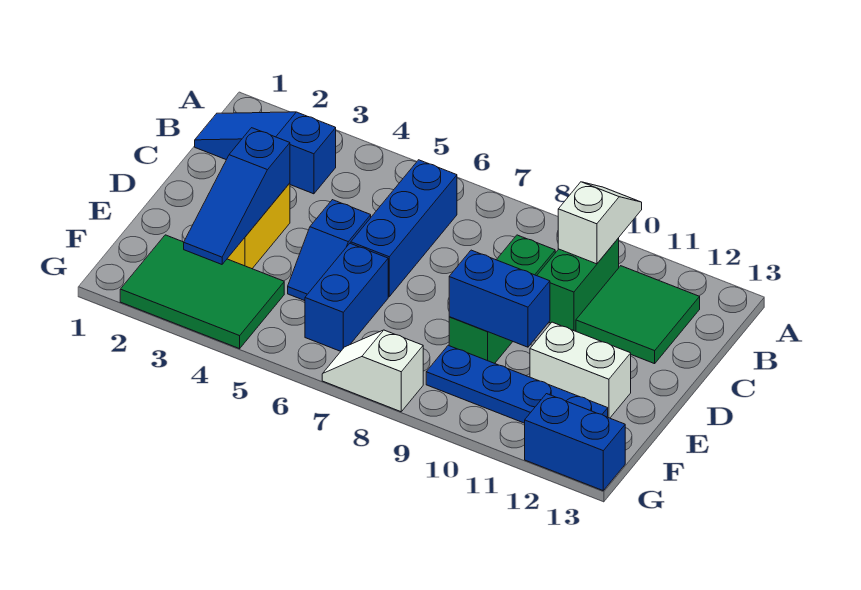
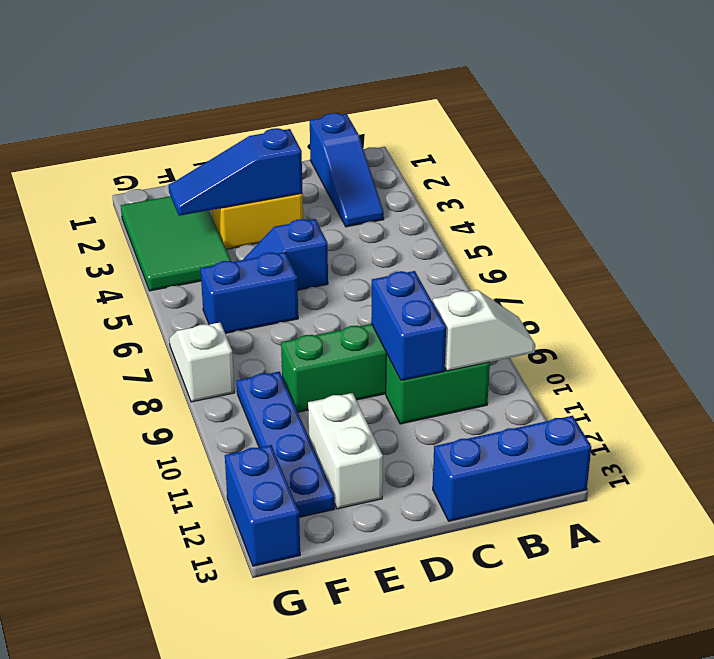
blue slope B1:B3 level 1 top 3 -> blue slope B1:B3 level 1 top 1
blue brick B6:D6 level 1 -> blue brick A13:C13 level 1
green tile B11:C12 level 1 -> none
blue brick E9:E10 level 2 -> blue brick C9:C10 level 2

